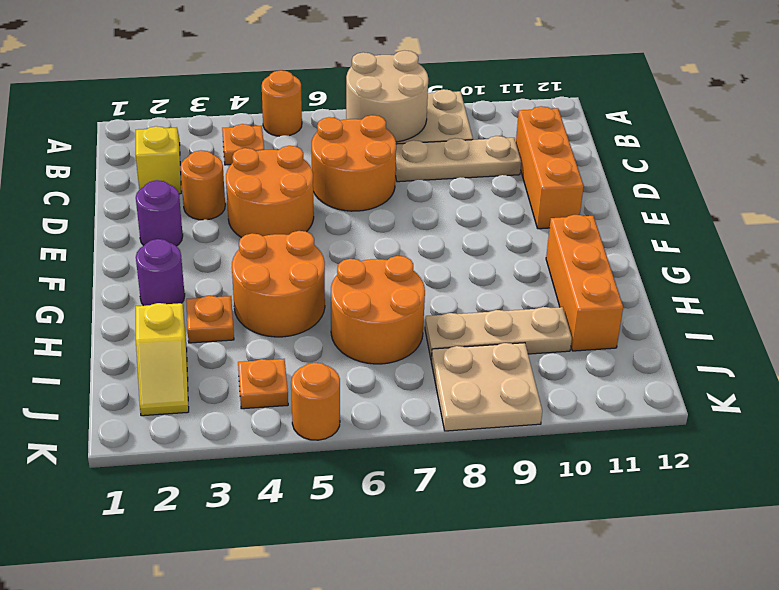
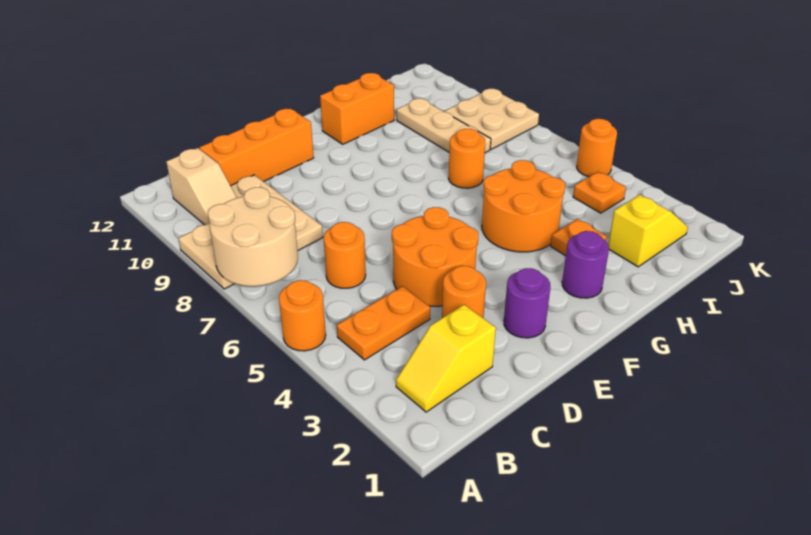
orange plate B4 level 1 -> orange plate B4:C4 level 1
none -> tan slope B10:B11 level 1 top 11
orange round brick C6:D7 level 1 -> orange round brick C6 level 1
orange brick G11:I11 level 1 -> orange brick G11:H11 level 1
orange round brick H6:I7 level 1 -> orange round brick H7 level 1

